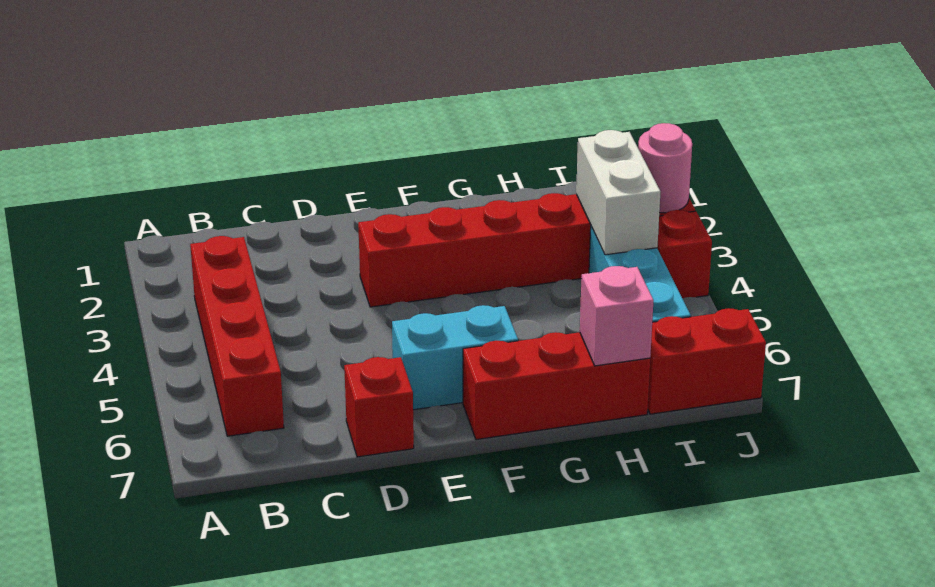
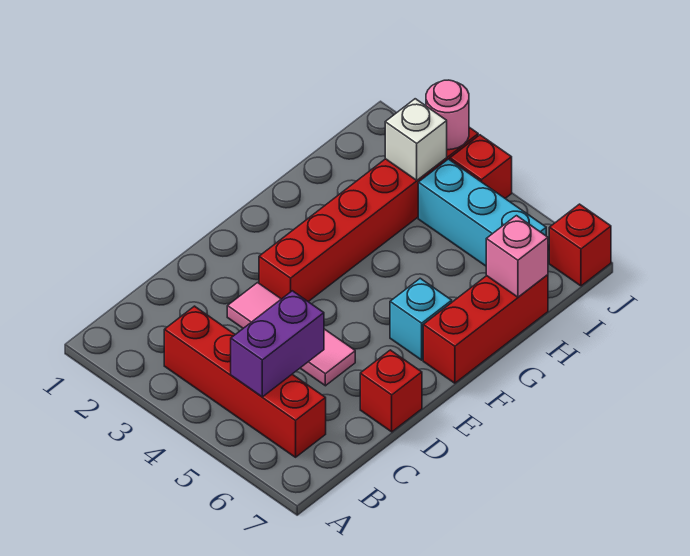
none -> purple brick B5:C5 level 2
none -> pink tile D3:D5 level 1
cyan brick E6:F6 level 1 -> cyan brick F6 level 1
white brick I3:I4 level 2 -> white brick I3 level 2
red brick I7:J7 level 1 -> red brick J7 level 1

